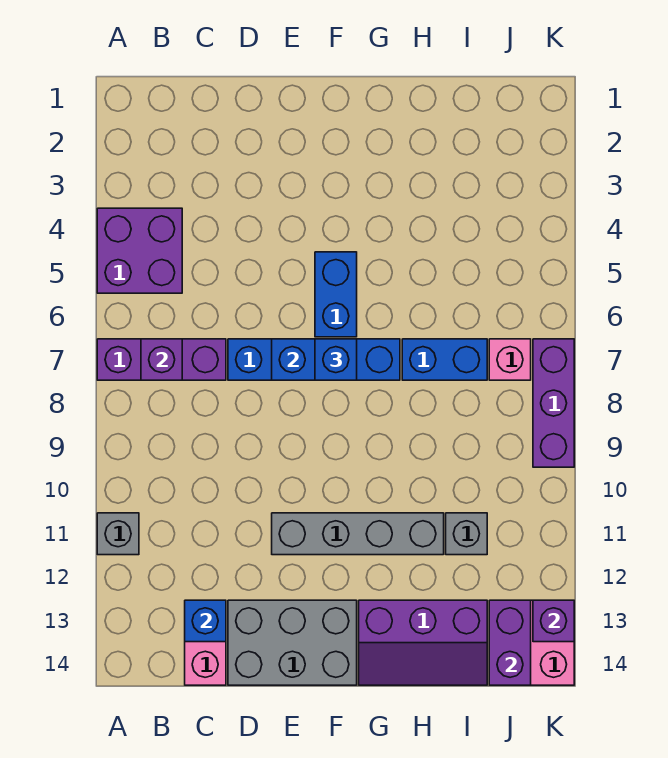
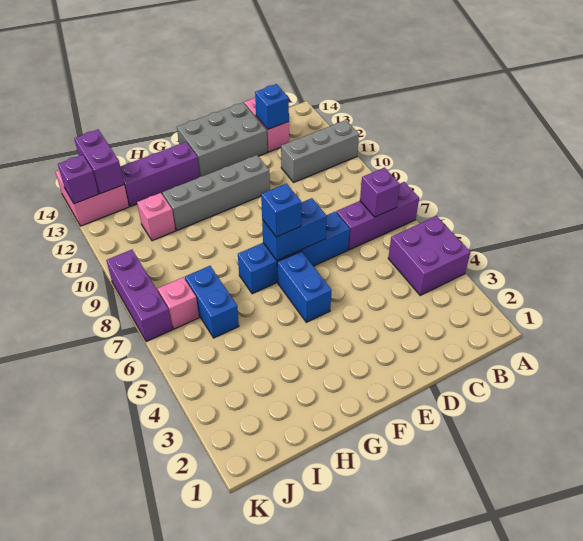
grey brick A11 level 1 -> grey brick A11:C11 level 1
blue brick H7:I7 level 1 -> blue brick I6:I7 level 1
grey brick I11 level 1 -> pink brick I11 level 1

